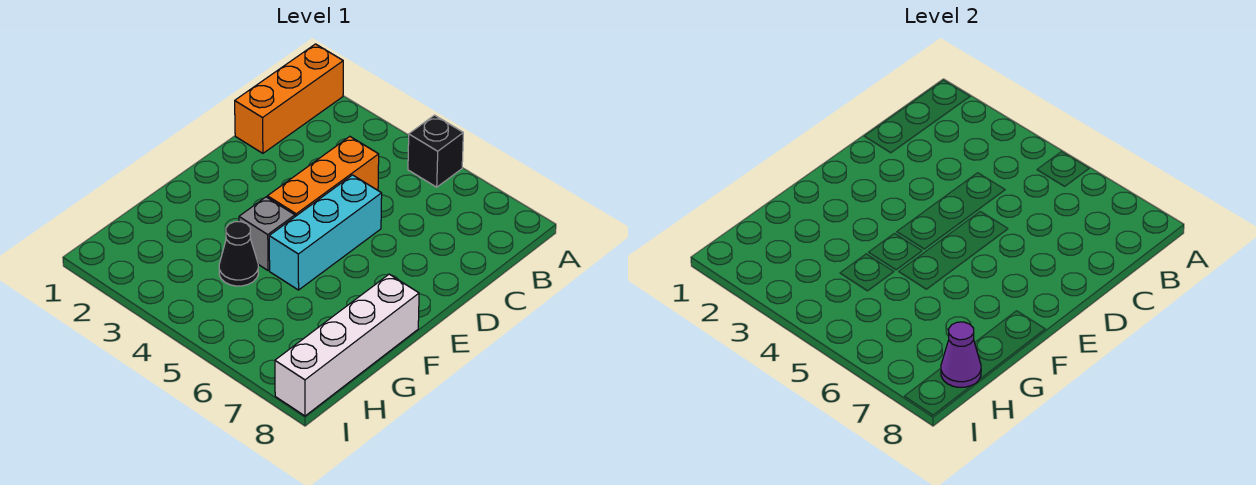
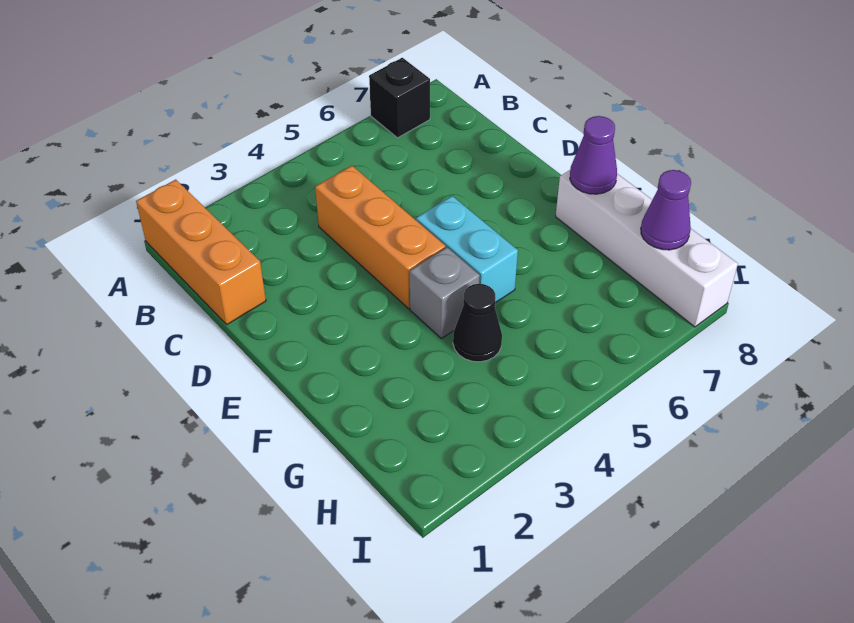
black brick A5 level 1 -> black brick A7 level 1
cyan brick D5:F5 level 1 -> cyan brick E5:F5 level 1
none -> purple cone F8 level 2

